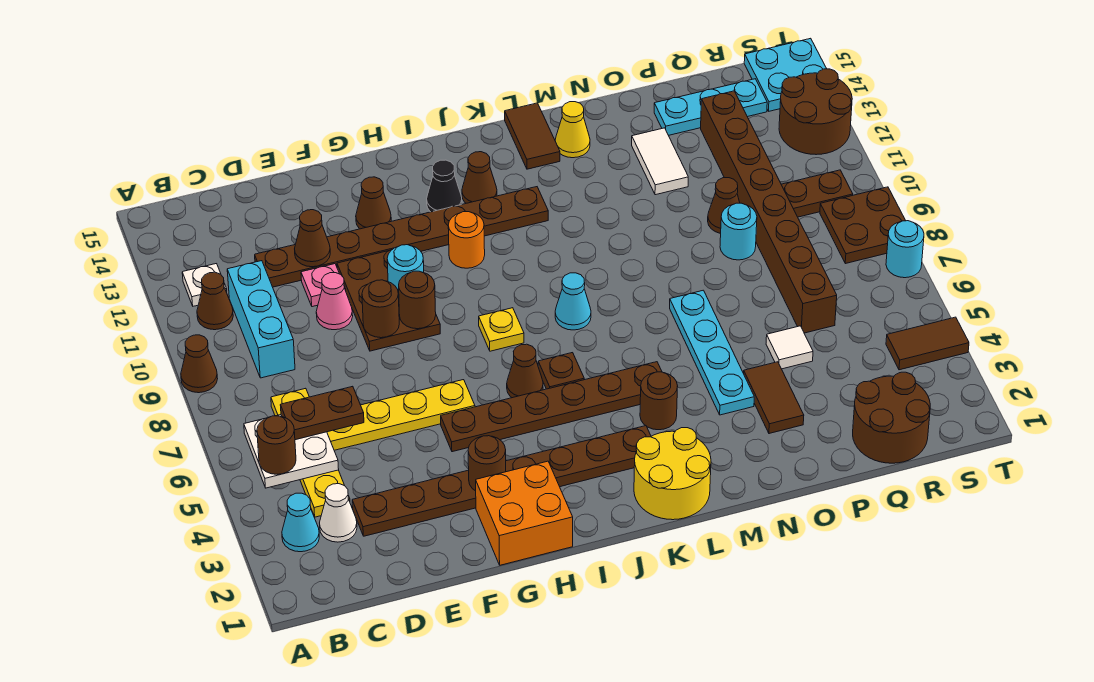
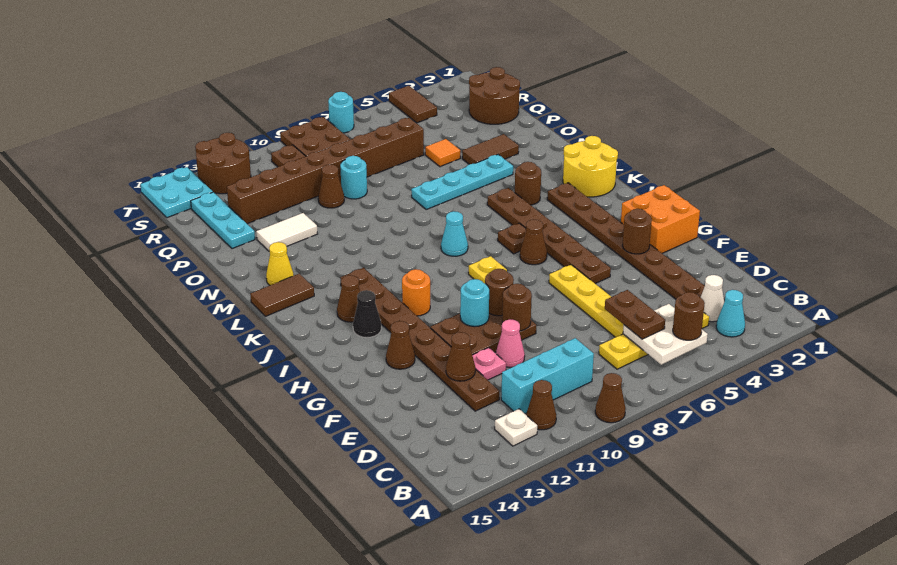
white tile P5 level 1 -> orange tile P5 level 1

